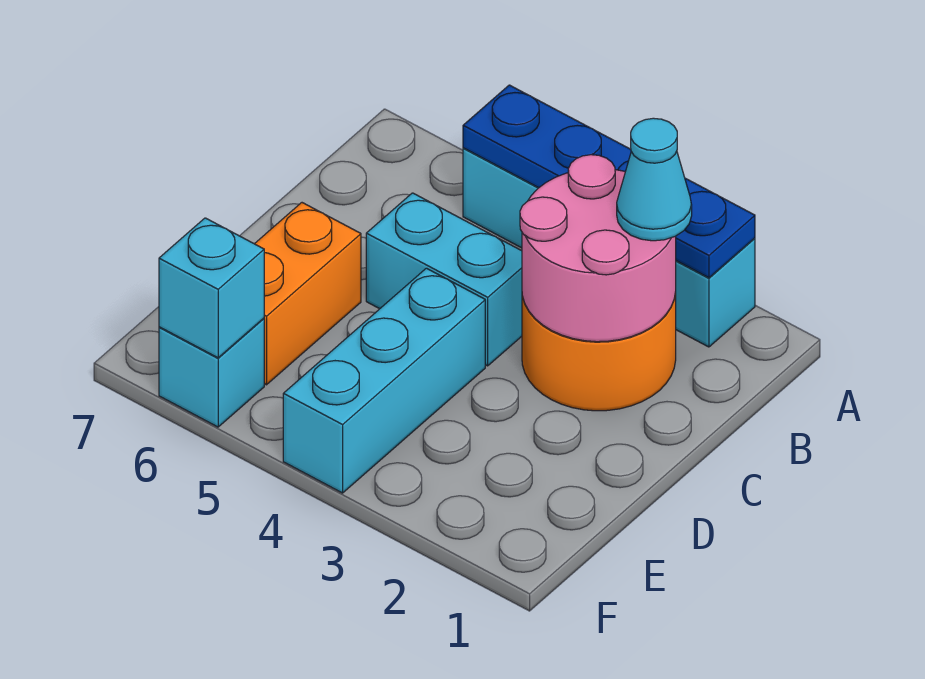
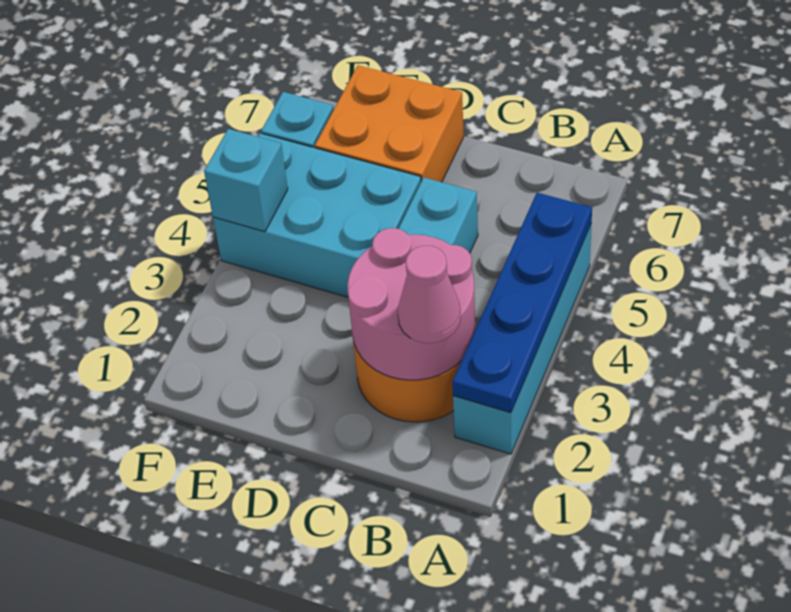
cyan cone B2 level 3 -> pink cone B2 level 3
cyan brick D4:F4 level 1 -> cyan brick D4:F5 level 1
orange brick D6:E6 level 1 -> orange brick D6:E7 level 1
cyan brick F6 level 2 -> cyan brick F4 level 2

